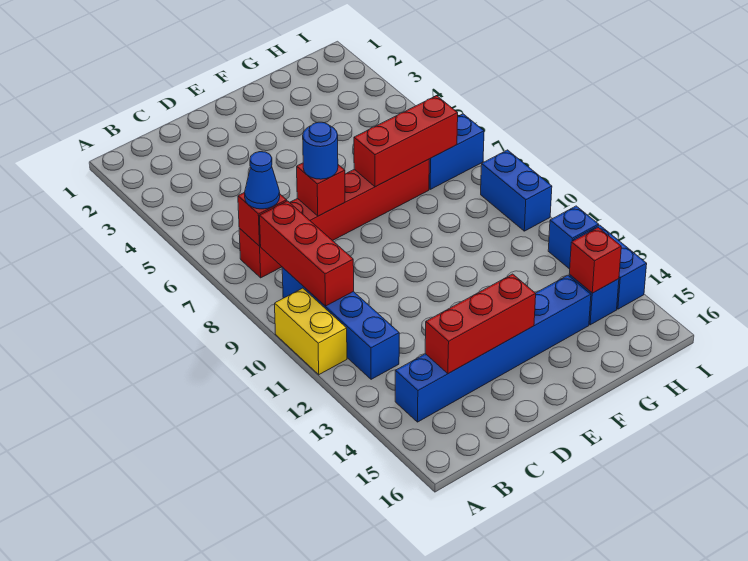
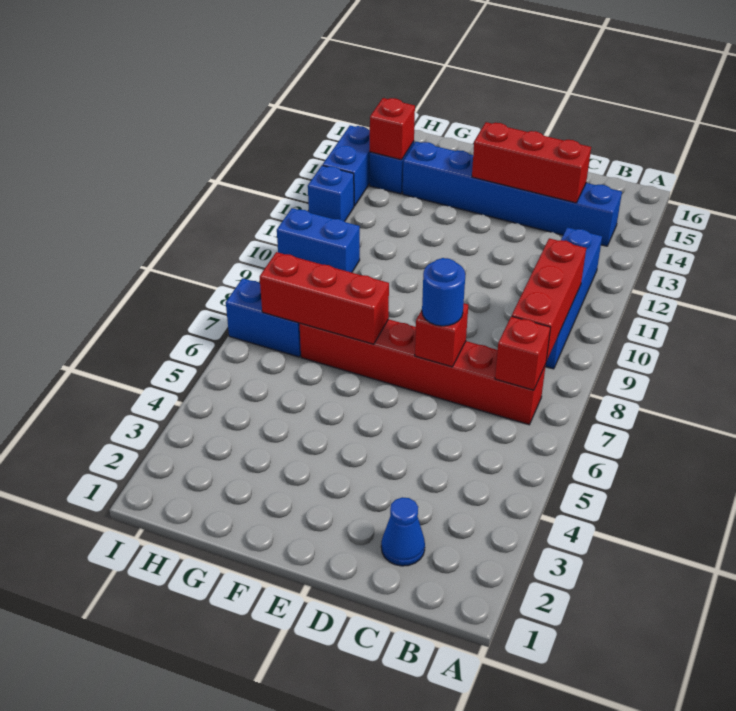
yellow brick A10:A11 level 1 -> none
blue cone B7 level 3 -> blue cone C2 level 1
blue brick I9:I10 level 1 -> blue brick H10:I10 level 1

